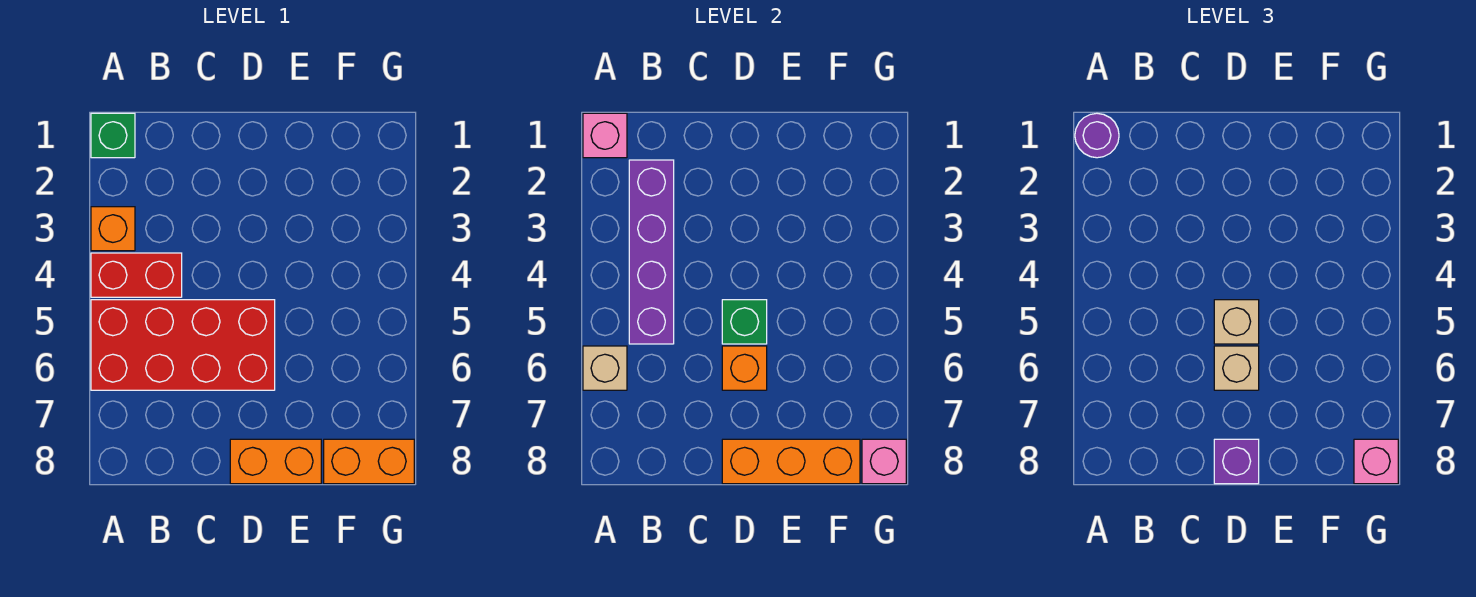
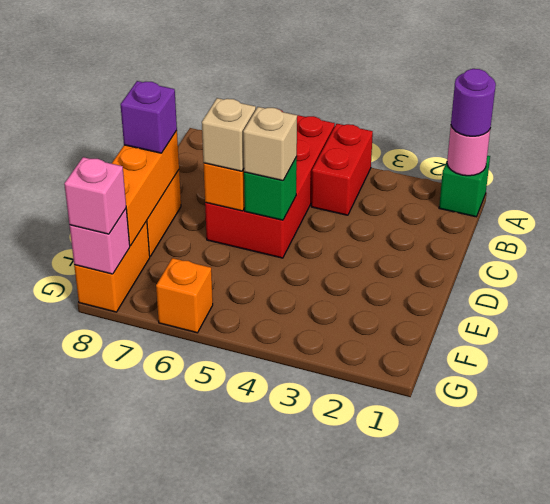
pink brick A1 level 2 -> pink round brick A1 level 2
orange brick A3 level 1 -> orange brick G6 level 1
tan brick A6 level 2 -> none
purple brick B2:B5 level 2 -> none

